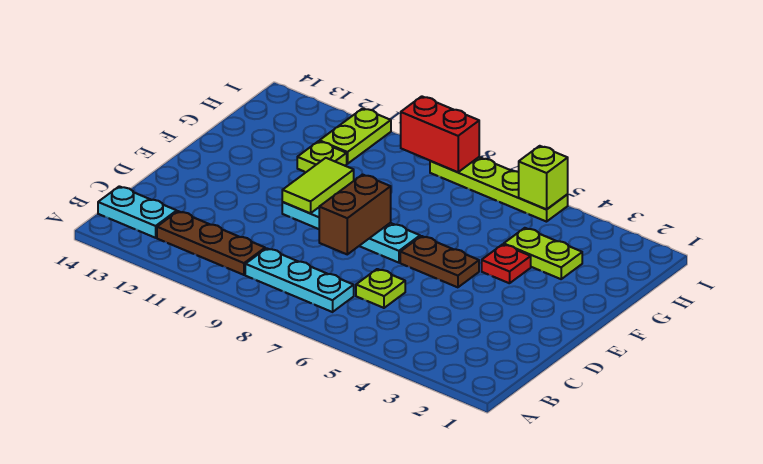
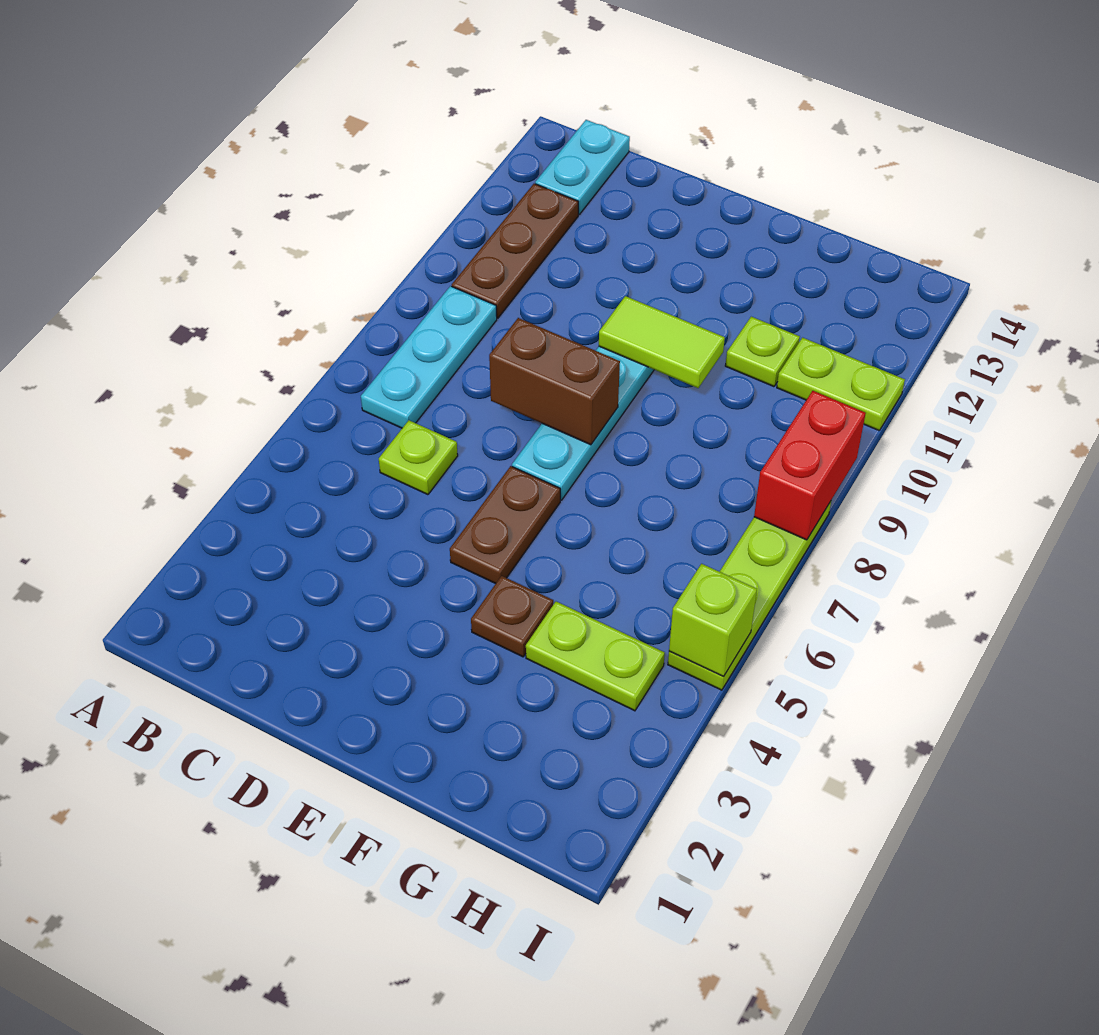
red plate F4 level 1 -> brown plate F4 level 1
lime plate G3:G4 level 1 -> lime plate G4:H4 level 1

